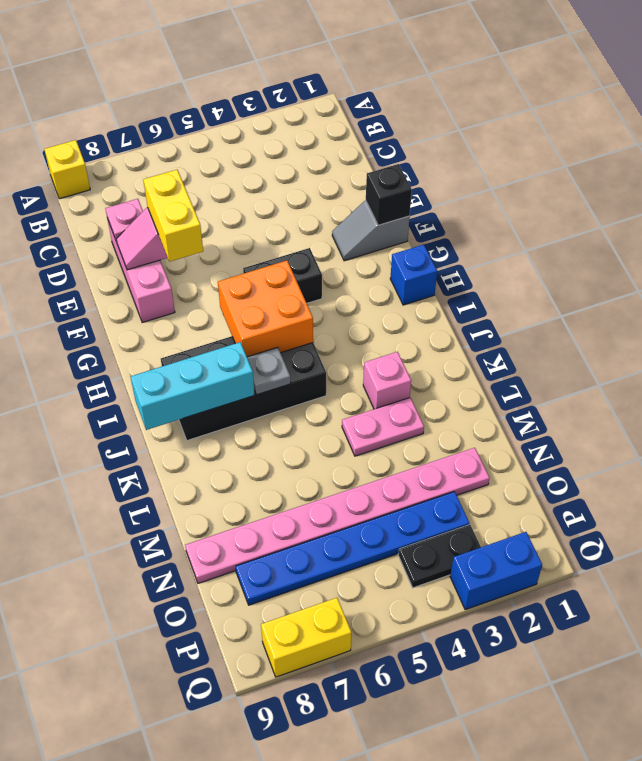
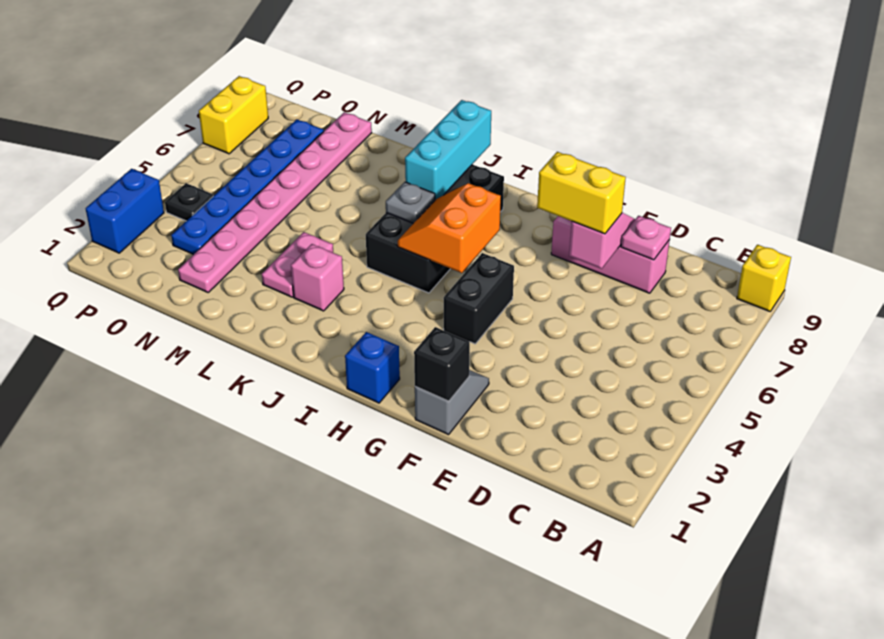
orange brick H5:I6 level 2 -> orange slope H5:I6 level 2 top H
black plate P3:P4 level 1 -> black plate P4 level 1

